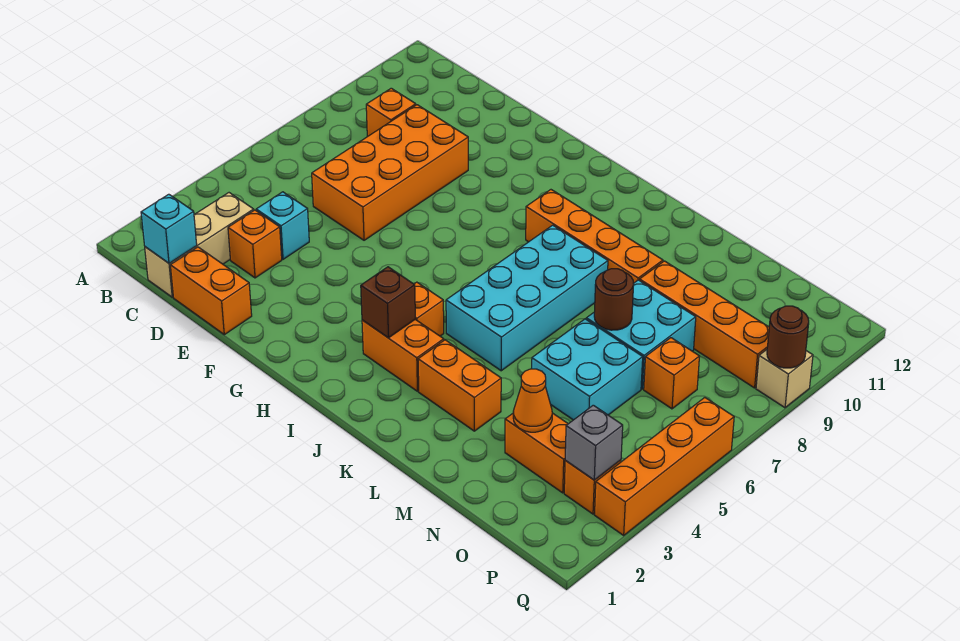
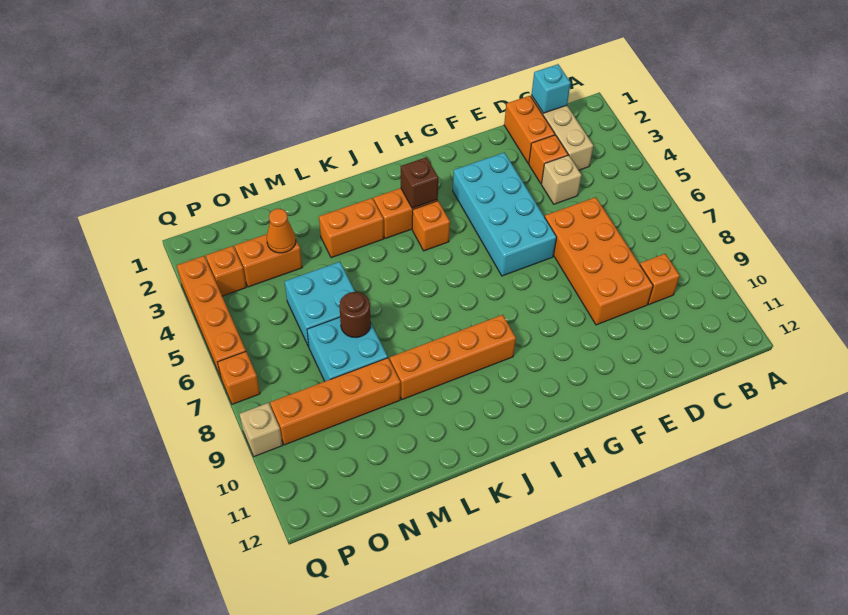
orange brick D1:E1 level 1 -> orange brick D1:D2 level 1
cyan brick D4 level 1 -> tan brick D4 level 1
cyan brick J5:K8 level 1 -> cyan brick F3:G6 level 1
orange brick O7 level 1 -> orange brick Q7 level 1
grey brick P3 level 2 -> none
brown round brick Q9 level 2 -> none

